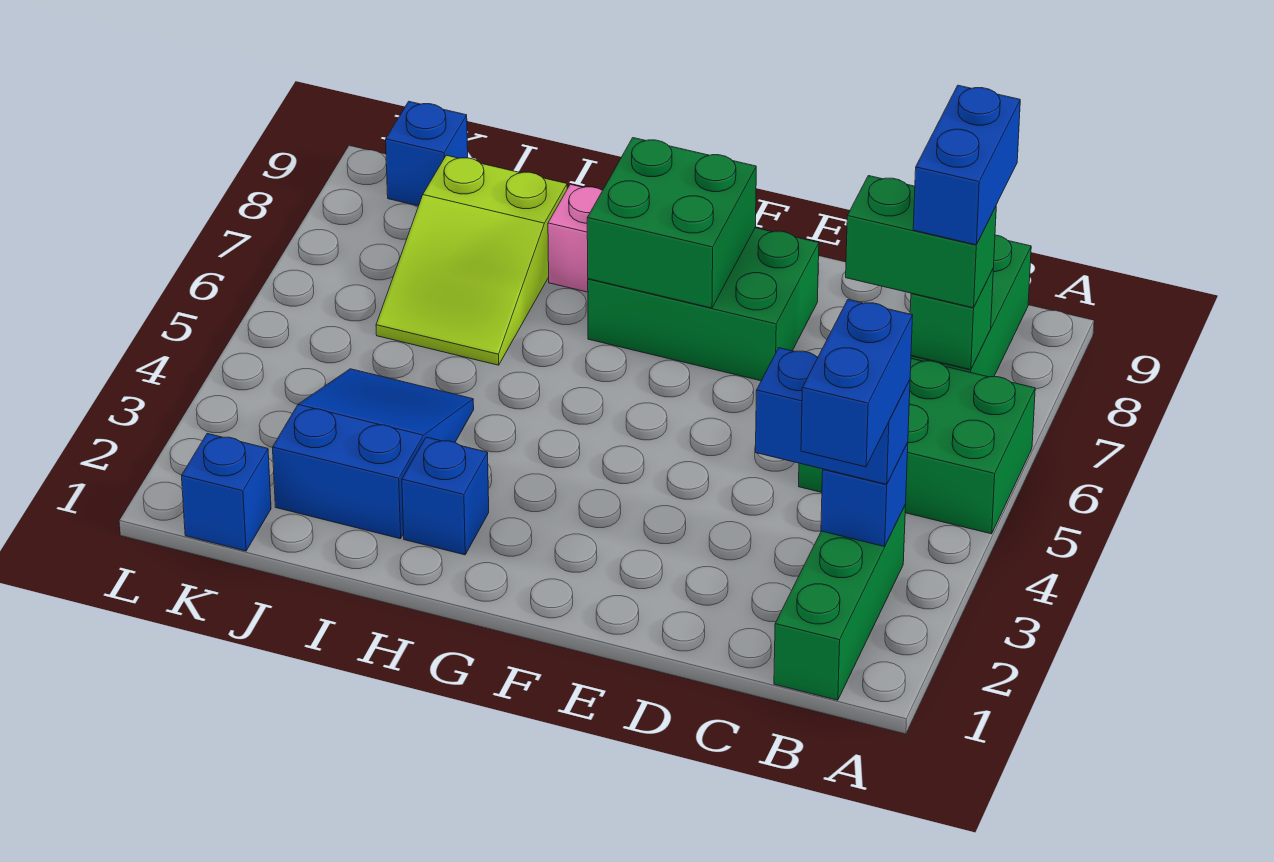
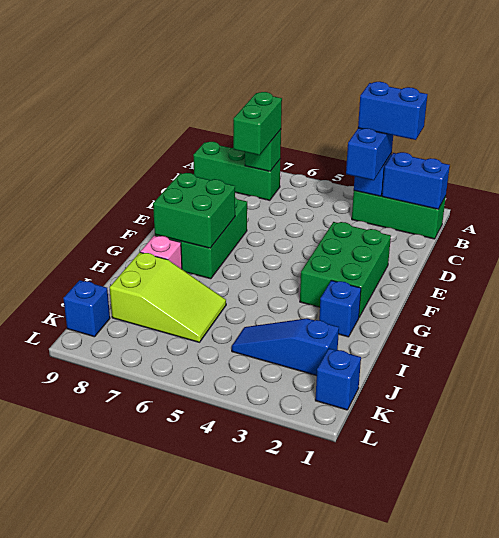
green brick A5:C6 level 1 -> green brick E2:G3 level 1
blue brick B7:B8 level 4 -> blue brick B1:B2 level 2
blue slope I2:J4 level 1 top 2 -> blue slope J2:J4 level 1 top 2

